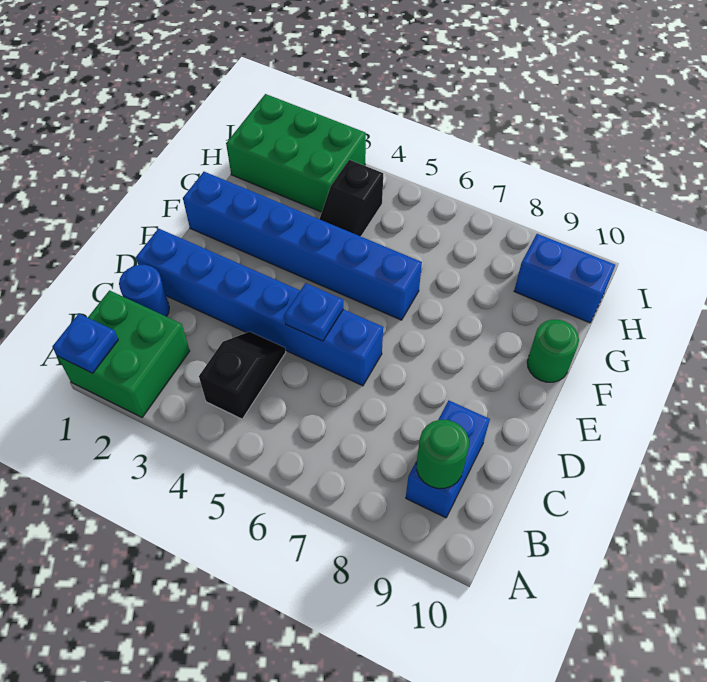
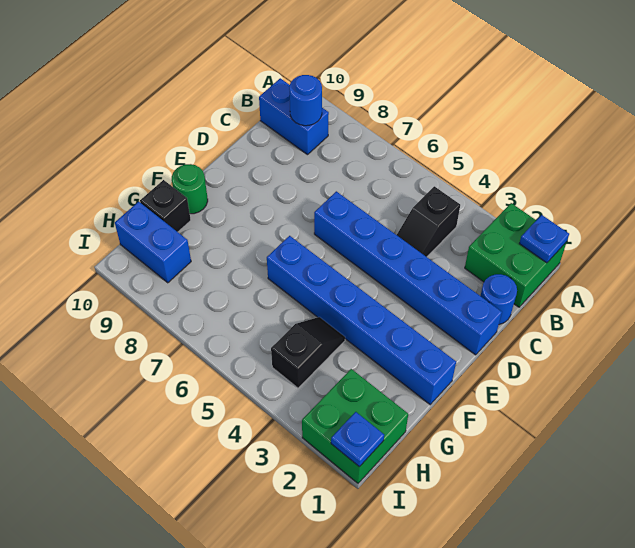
blue brick B9:C9 level 1 -> blue brick B9:B10 level 1
green round brick B9 level 2 -> blue round brick B9 level 2
blue plate D5 level 2 -> blue plate I1 level 2
none -> black brick G10 level 1
green brick H1:I3 level 1 -> green brick H1:I2 level 1

